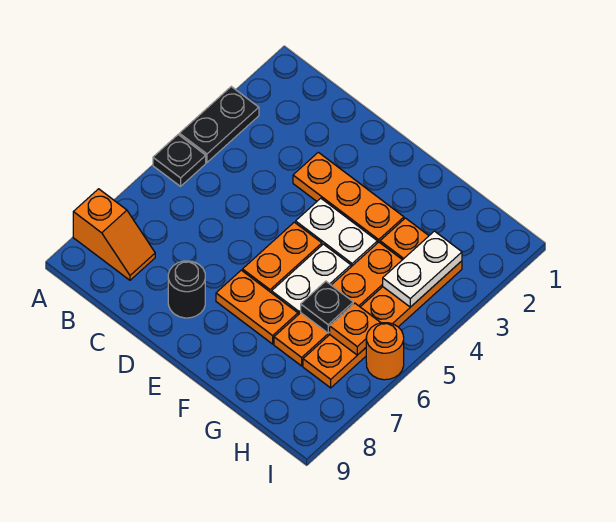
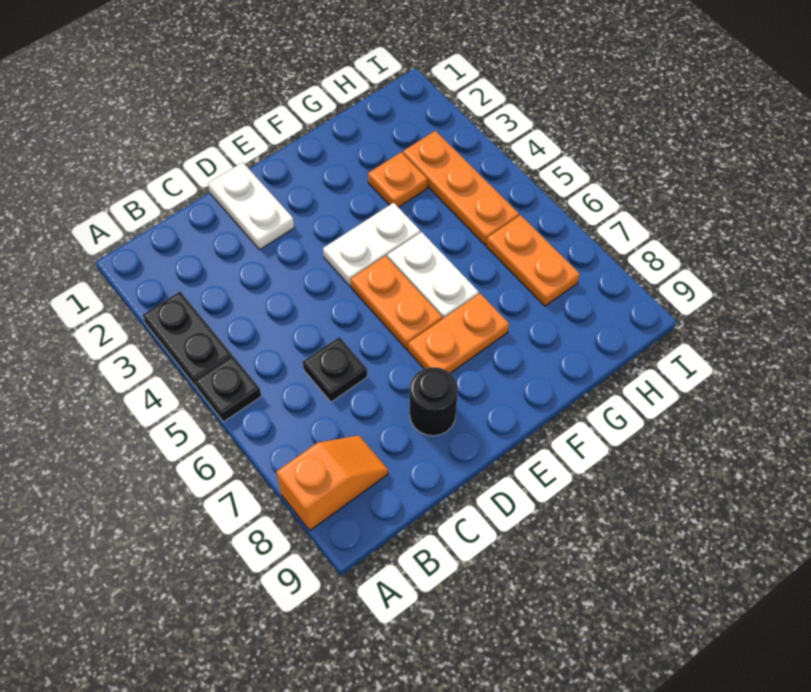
orange plate D3:F3 level 1 -> none
orange plate G4:G7 level 1 -> none
black plate G6 level 2 -> black plate C6 level 1
white plate H3:H4 level 2 -> white plate D1:D2 level 1
orange plate H6 level 2 -> none
orange round brick I6 level 1 -> none

